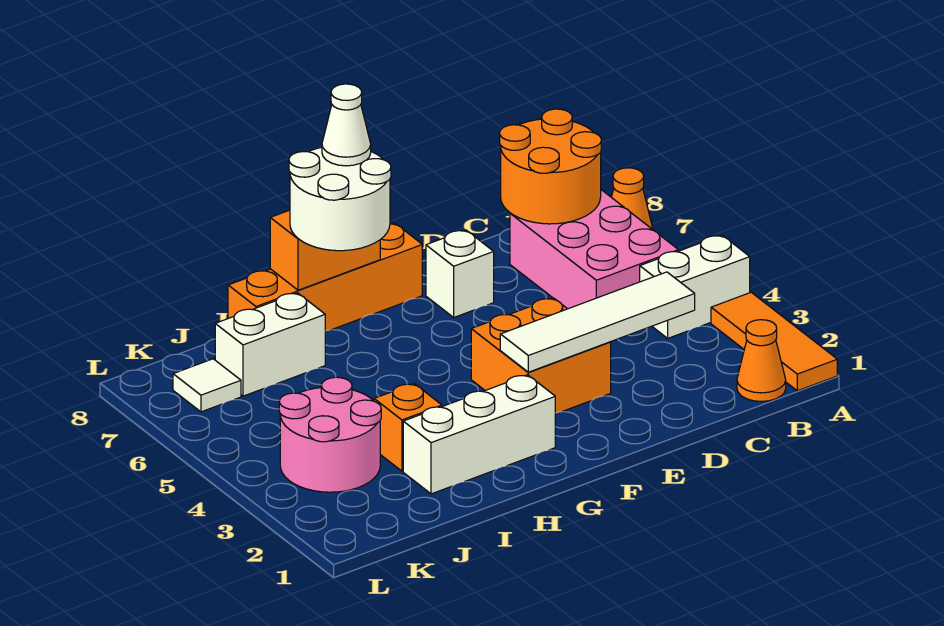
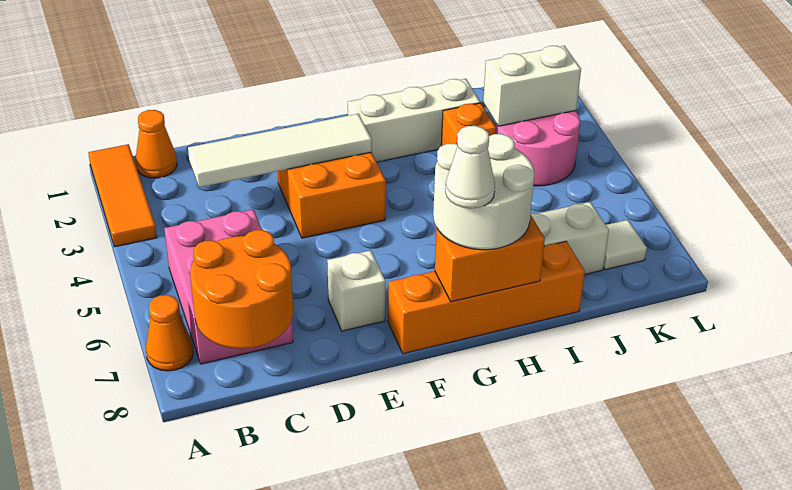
white brick A4:B4 level 1 -> white brick J3:K3 level 2

